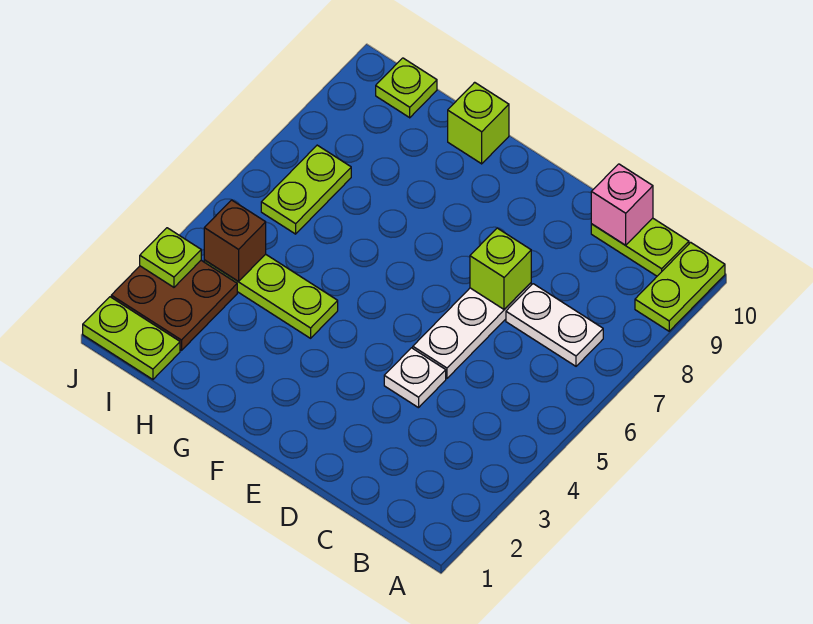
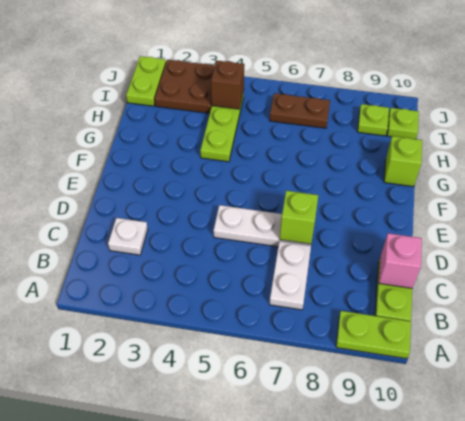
white plate D4 level 1 -> white plate C2 level 1
lime plate I6:I7 level 1 -> brown plate I6:I7 level 1
lime plate J3 level 2 -> lime plate I9 level 1

